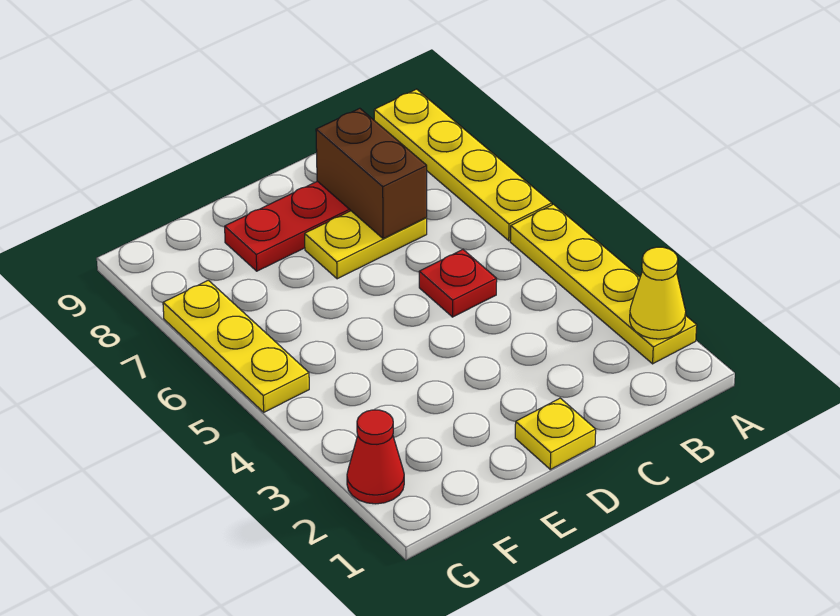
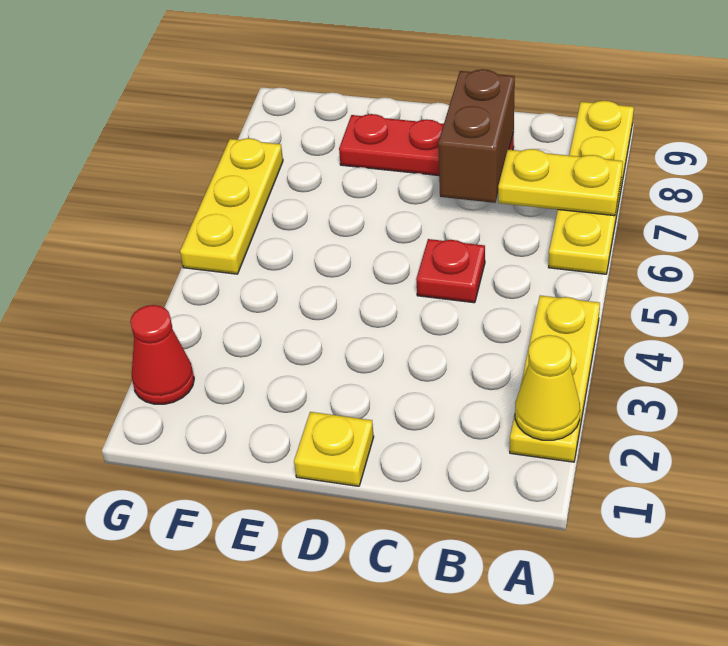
yellow plate A2:A5 level 1 -> yellow plate A2:A4 level 1
yellow plate C7:D7 level 1 -> yellow plate A7:B7 level 2

